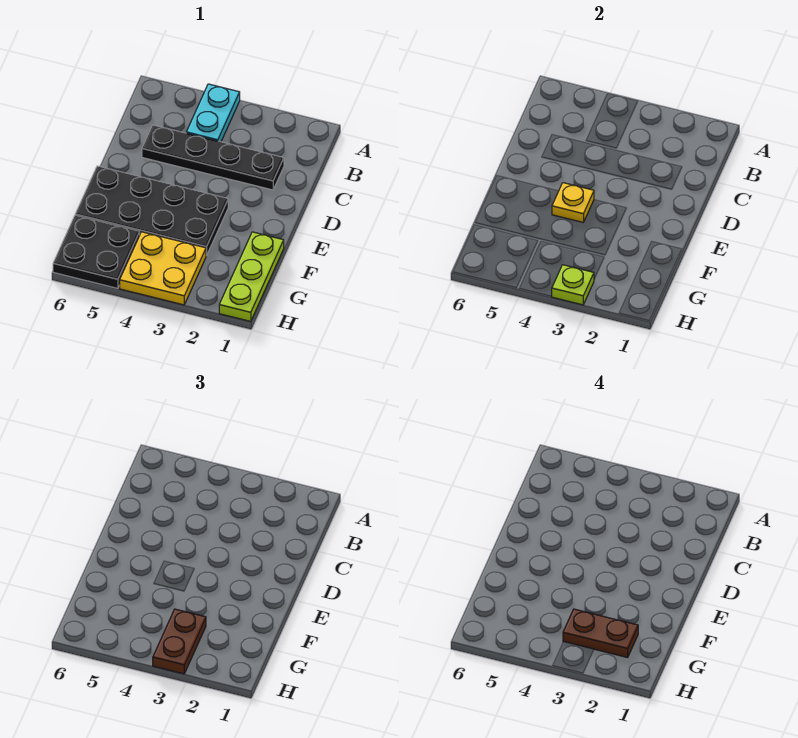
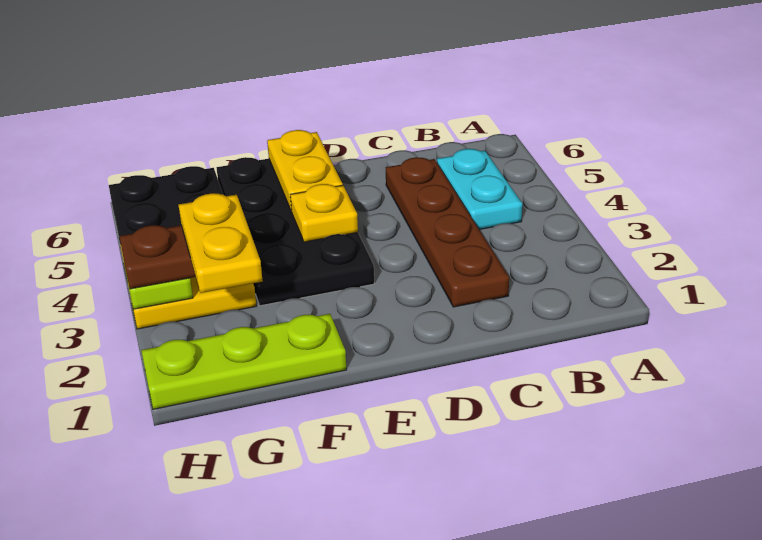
cyan plate A4:B4 level 1 -> cyan plate B4:B5 level 1
black plate C2:C5 level 1 -> brown plate C2:C5 level 1
none -> yellow plate E5:E6 level 2
brown plate G2:G3 level 4 -> yellow plate G2:G3 level 4

